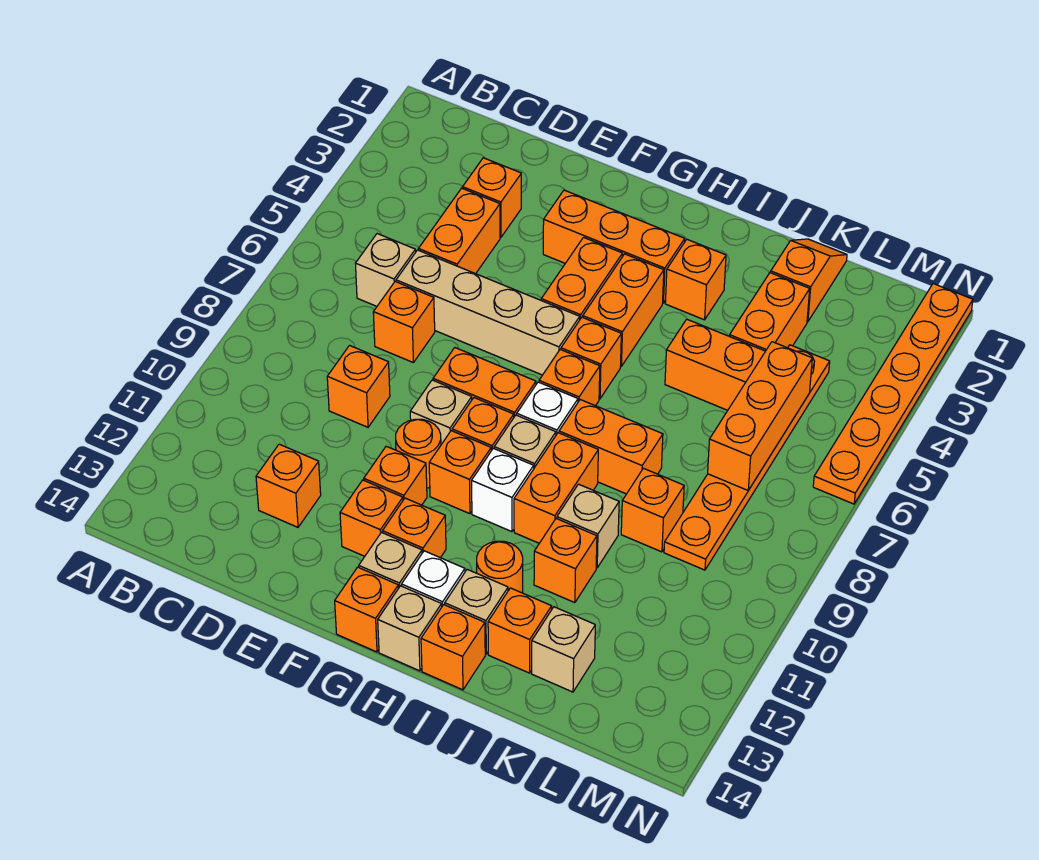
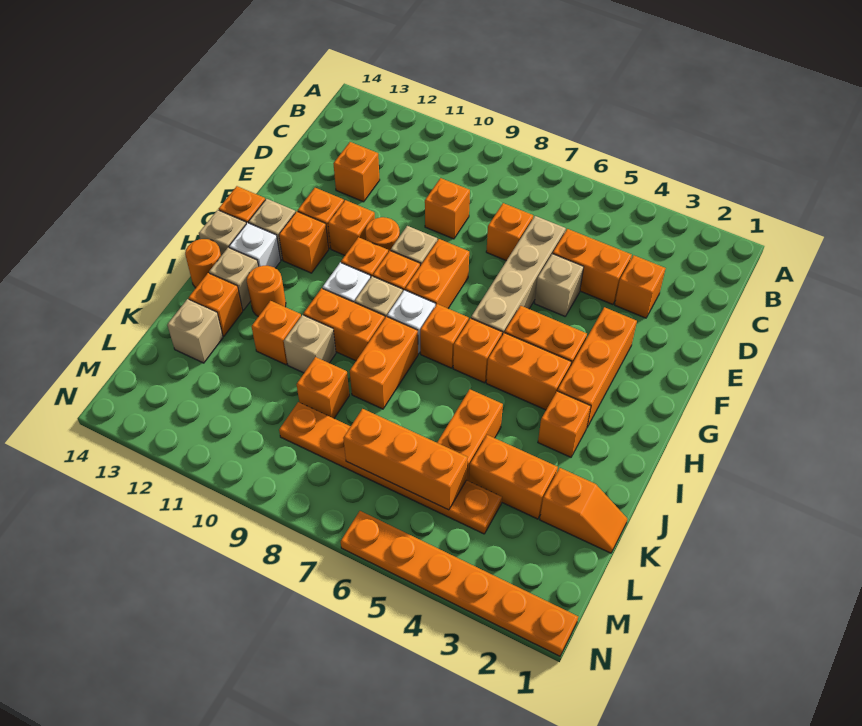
tan brick C6 level 1 -> tan brick E5 level 1
orange brick I14 level 1 -> orange round brick I14 level 1

